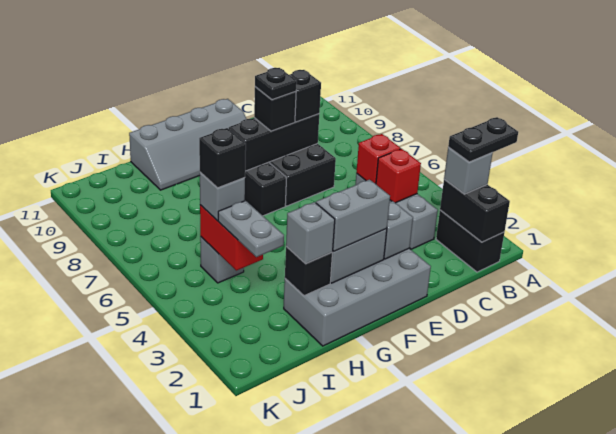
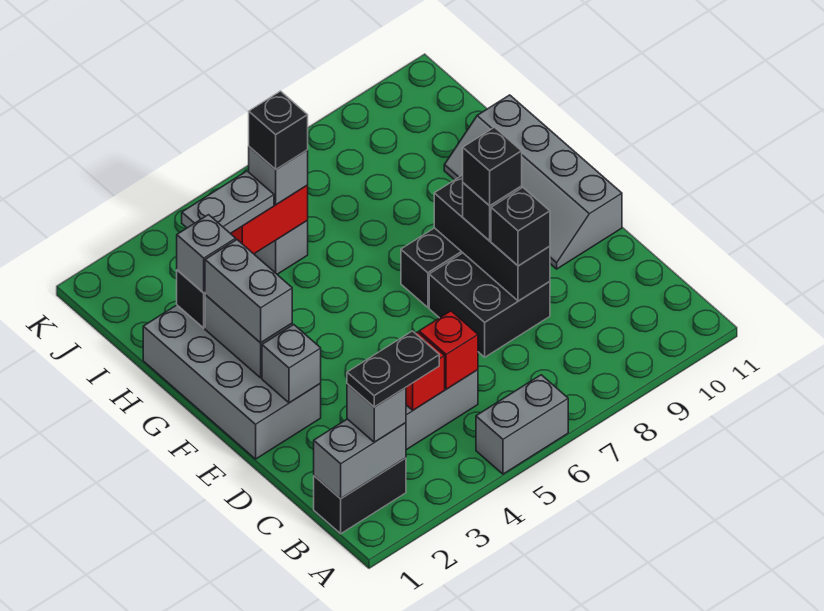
black plate A2:B2 level 4 -> black plate B2:B3 level 4
none -> grey brick A5:A6 level 1
black brick B1:B2 level 2 -> grey brick B1:B2 level 2
black plate E8 level 4 -> black brick E8 level 4

